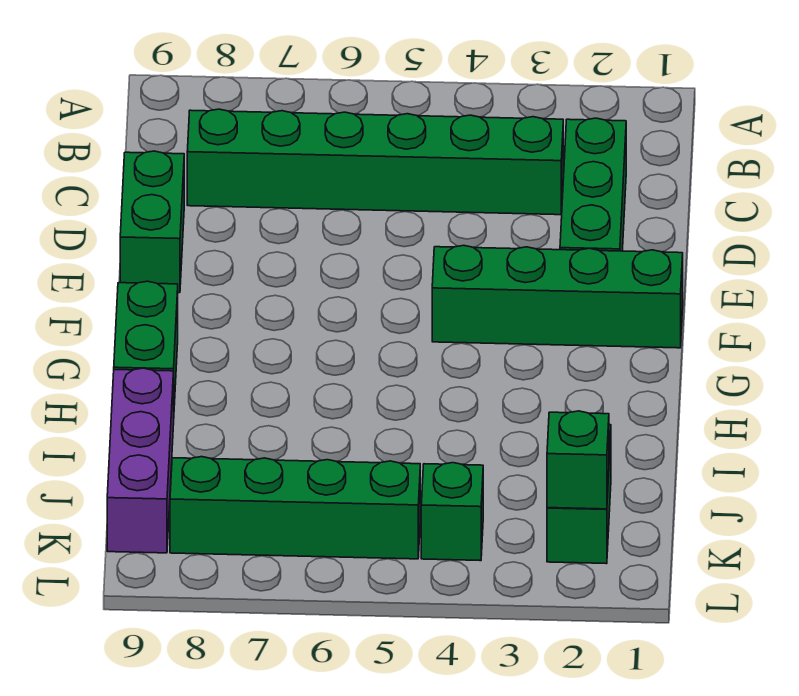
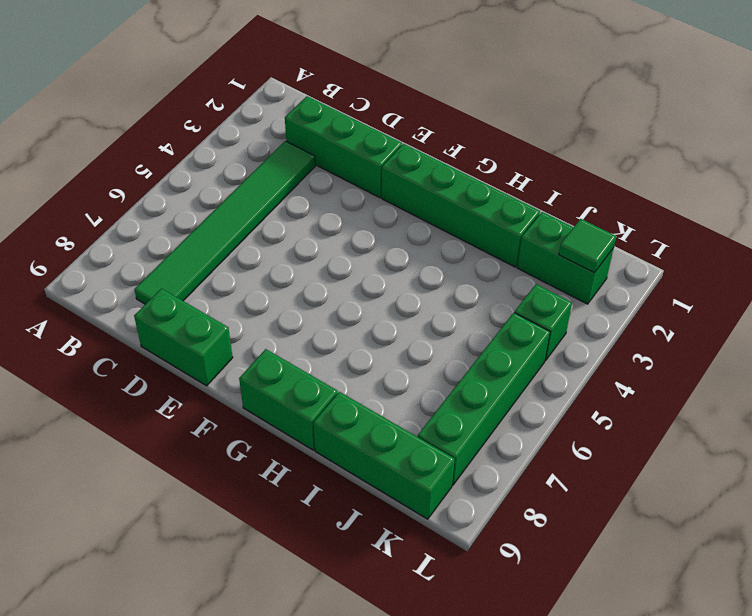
green brick C3:C8 level 1 -> green tile C3:C8 level 1
green brick F1:F4 level 1 -> green brick F2:I2 level 1
purple brick I9:K9 level 1 -> green brick I9:K9 level 1
green brick K2 level 2 -> green tile K2 level 2

